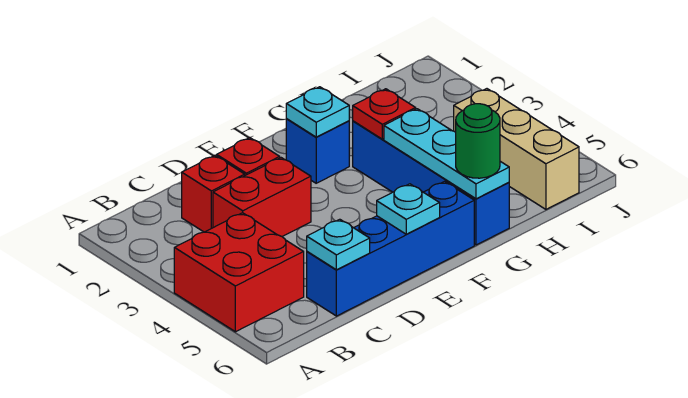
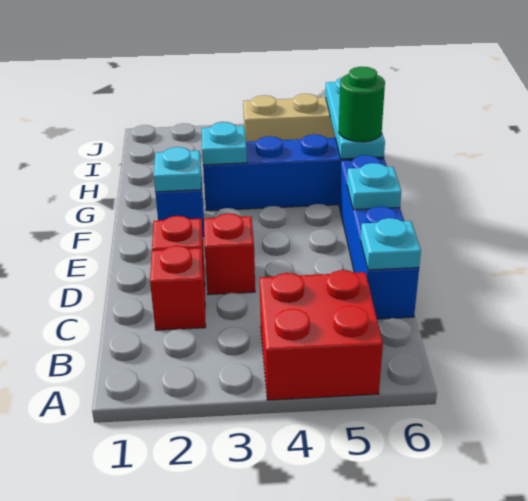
red brick C3:D3 level 1 -> red brick D3 level 1
red plate G3 level 2 -> cyan plate G3 level 2
cyan plate G4:G6 level 2 -> cyan plate G6:I6 level 2

